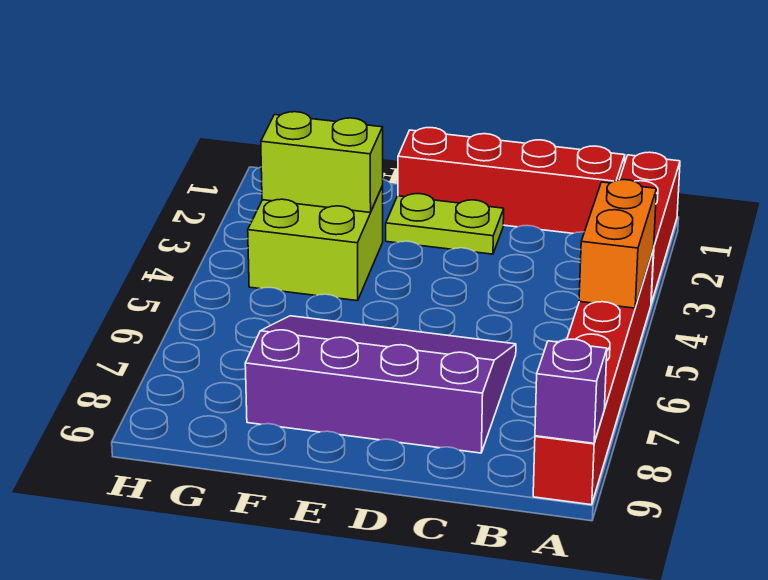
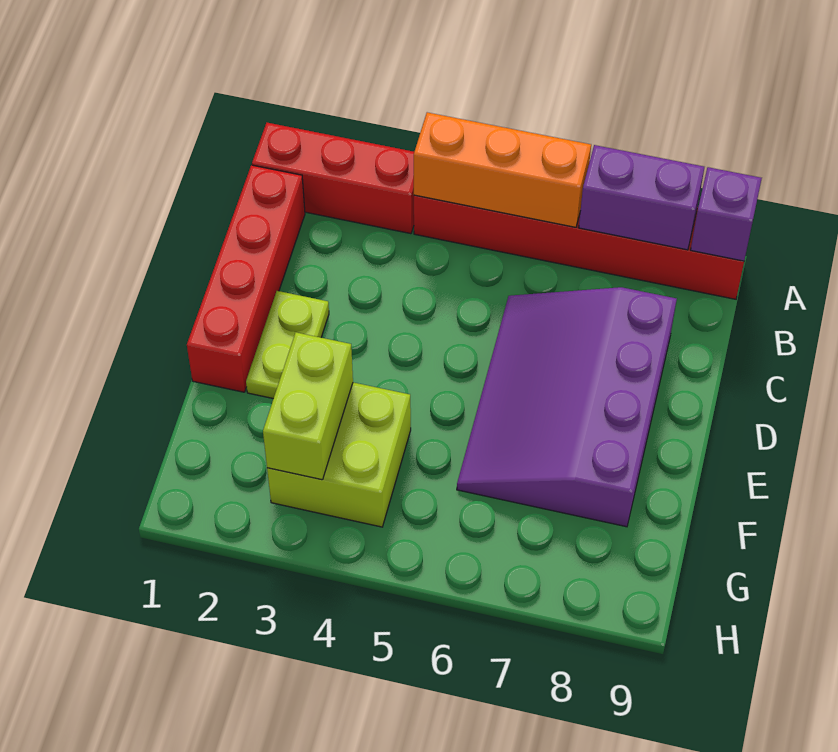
orange brick A4:A5 level 2 -> orange brick A4:A6 level 2
none -> purple brick A7:A8 level 2

